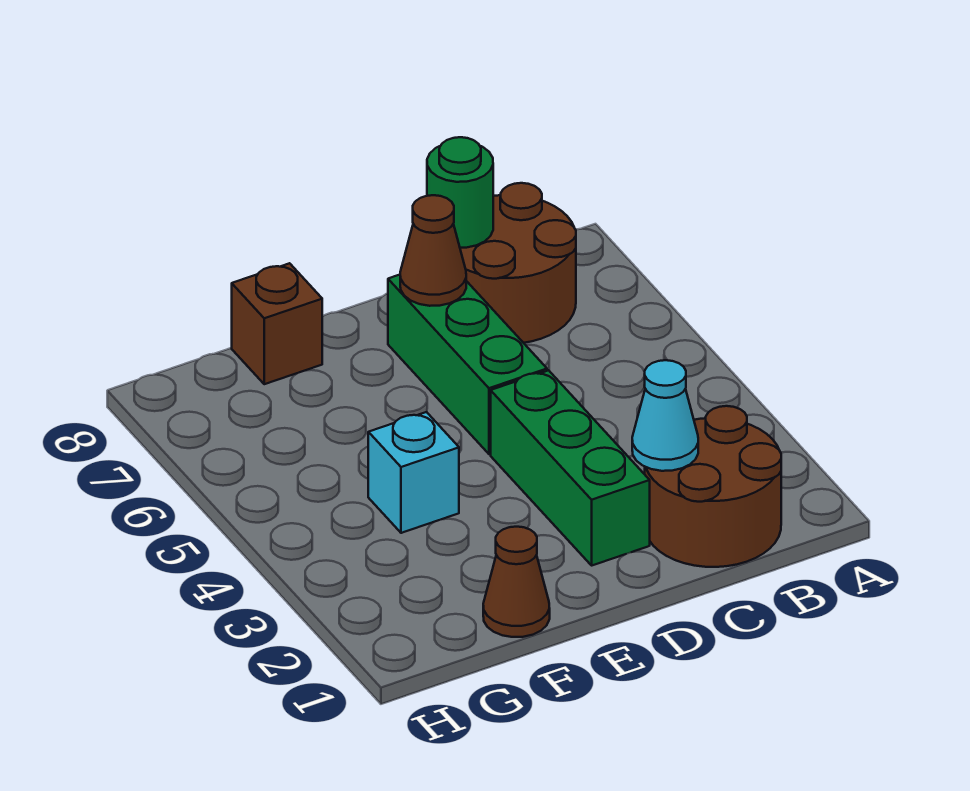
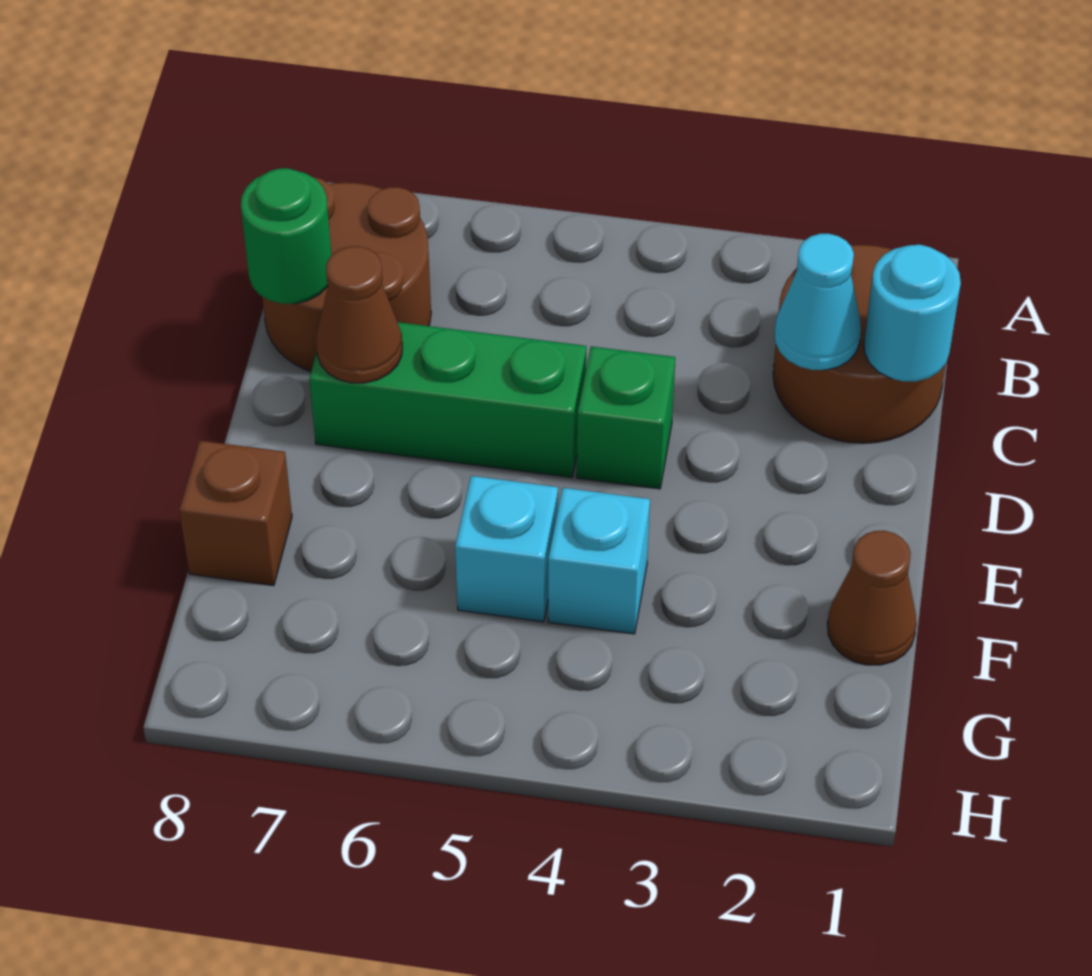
none -> cyan round brick C1 level 2
green brick D2:D4 level 1 -> green brick D4 level 1
none -> cyan brick F5 level 1

